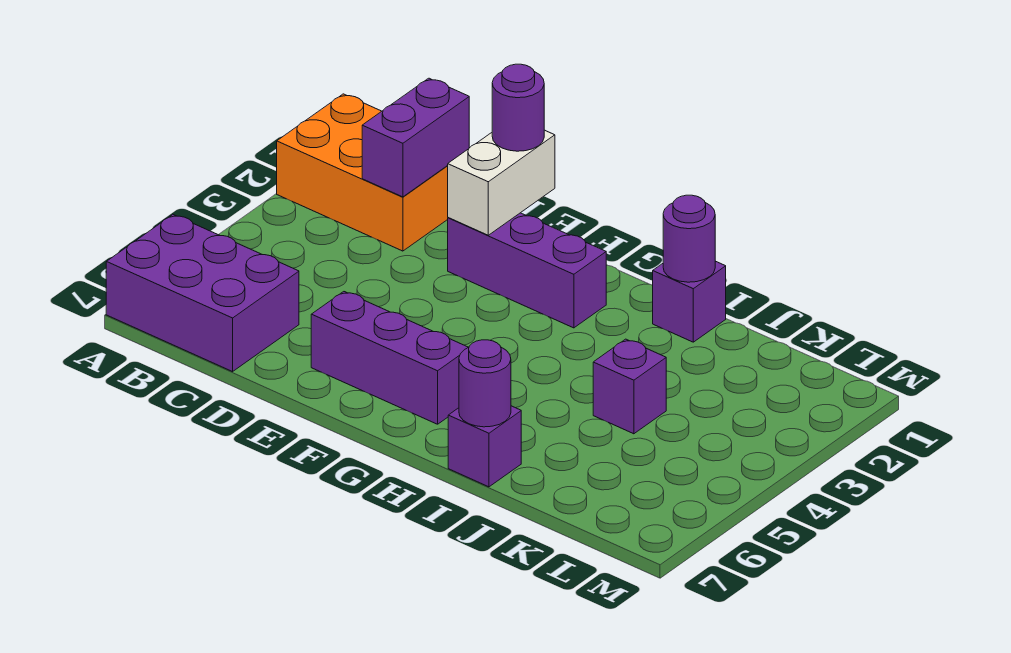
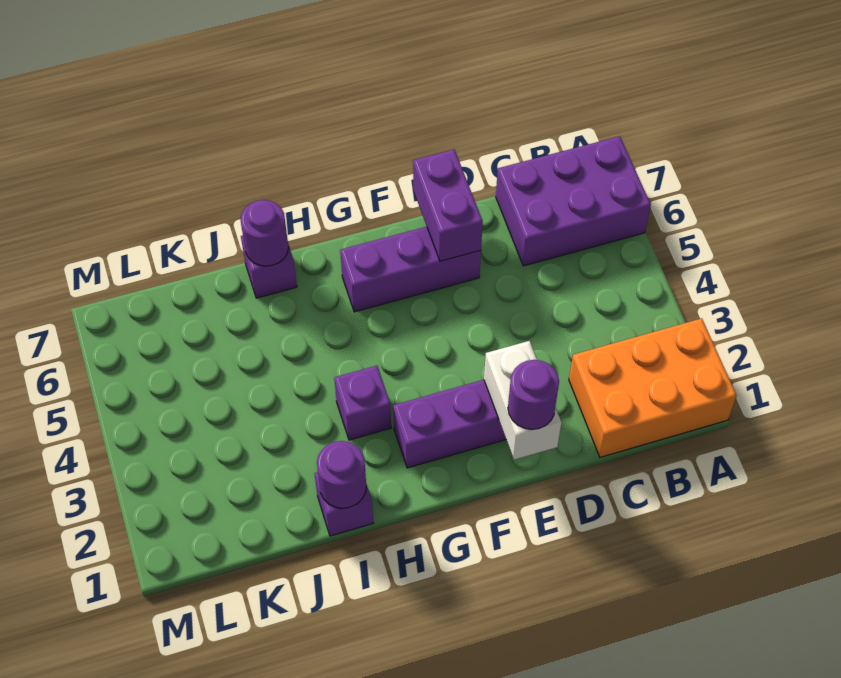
purple brick C1:C2 level 2 -> purple brick E6:E7 level 2
purple brick J4 level 1 -> purple brick H3 level 1

